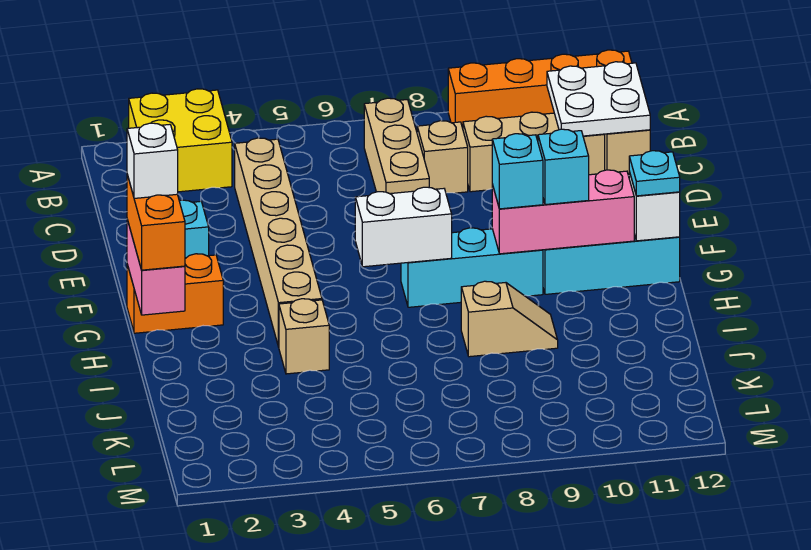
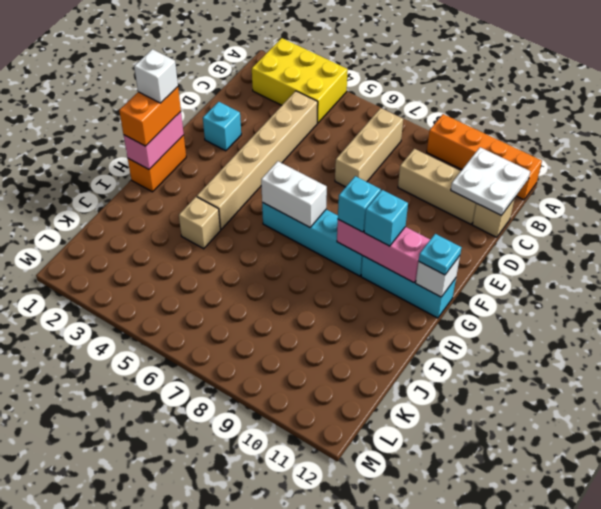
yellow brick A2:B3 level 1 -> yellow brick A2:B4 level 1
tan brick C8 level 1 -> none
orange brick G1:G2 level 1 -> orange brick G1:H1 level 1
cyan brick G7:G9 level 1 -> cyan brick G6:G9 level 1
tan slope I8:I9 level 1 top 8 -> none

